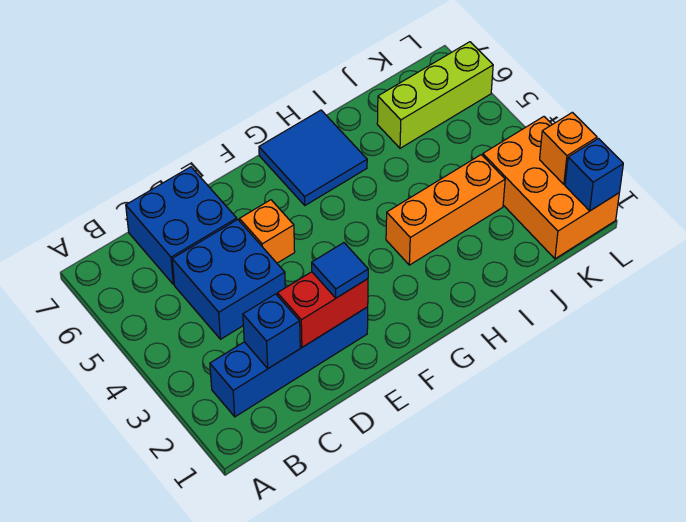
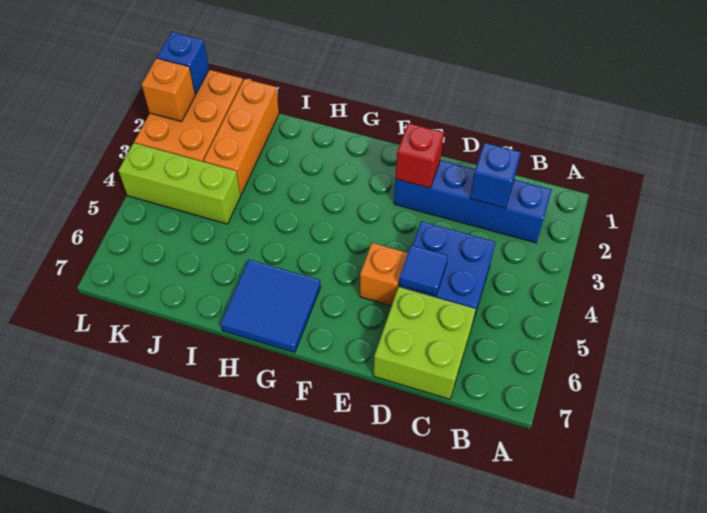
blue brick C6:D7 level 1 -> lime brick C6:D7 level 1
red brick D2:E2 level 2 -> red brick E2 level 2
blue tile E2 level 3 -> blue tile D5 level 2
orange brick H3:J3 level 1 -> orange brick J1:J3 level 1
lime brick J6:L6 level 1 -> lime brick J4:L4 level 1

